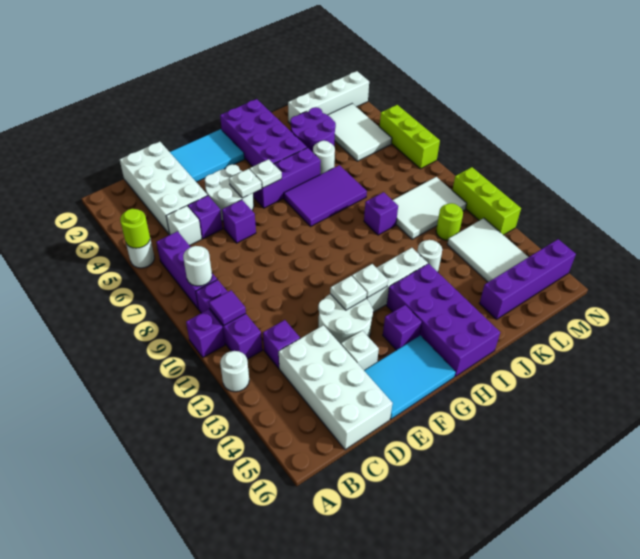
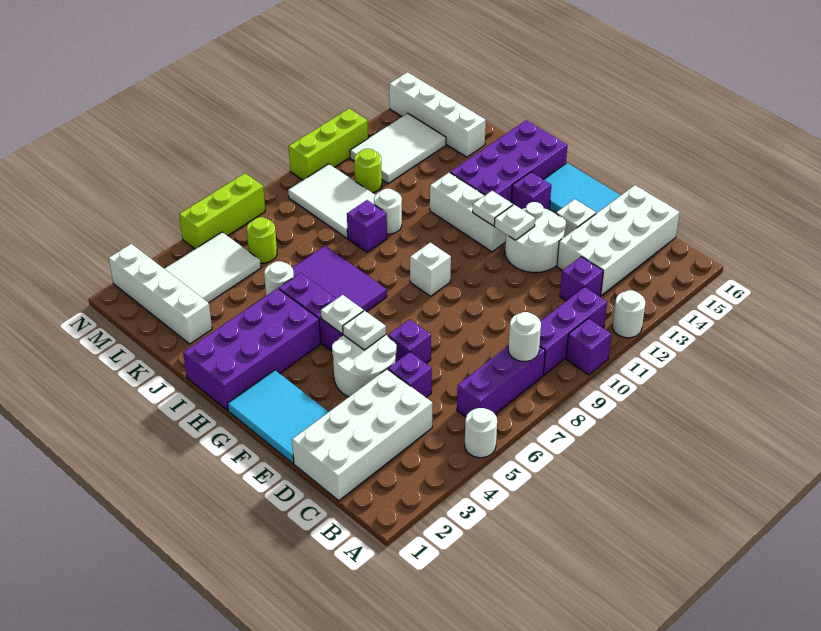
lime round brick A5 level 2 -> lime round brick L6 level 1
purple tile B10 level 2 -> none
white brick C5 level 1 -> white brick G9 level 1
purple round brick J3:K4 level 1 -> none
white round brick J12 level 1 -> white round brick J10 level 1
purple brick K15:N15 level 1 -> white brick K15:N15 level 1

